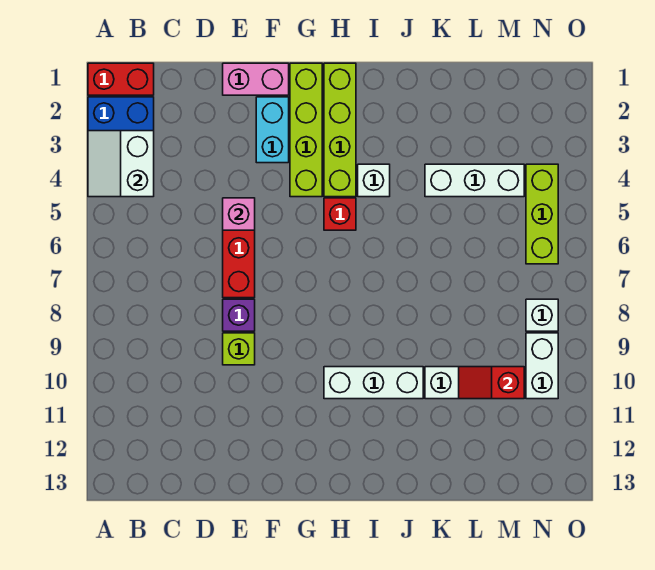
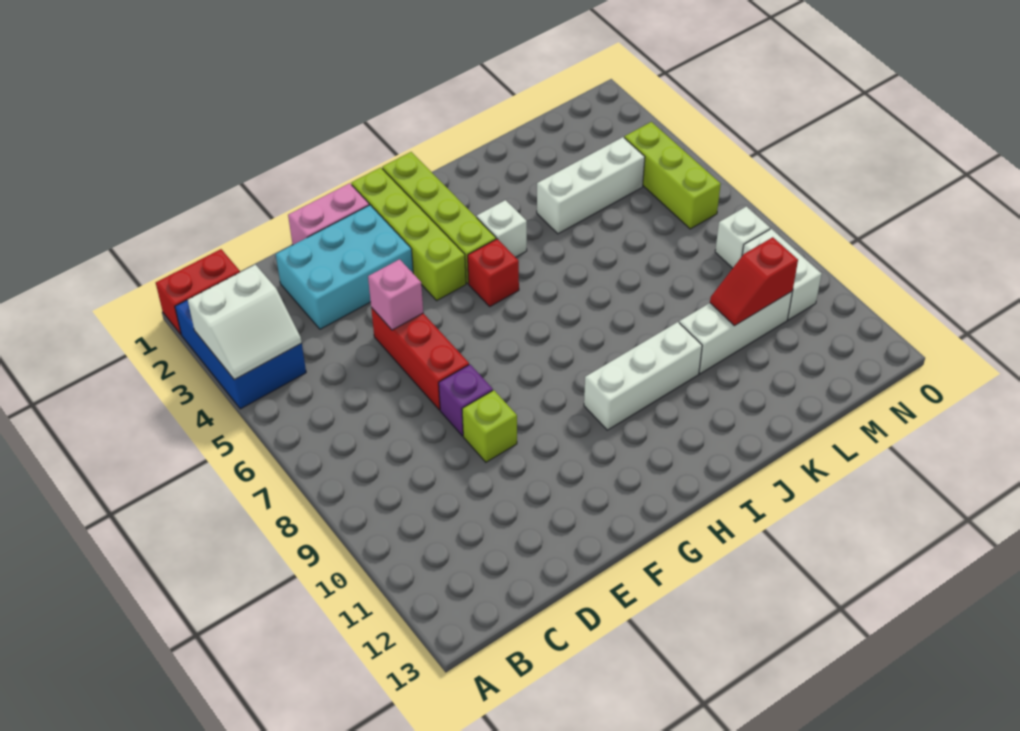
white slope A3:B4 level 2 top B -> white slope A3:B4 level 2 top 3
cyan brick F2:F3 level 1 -> cyan brick D2:F3 level 1

